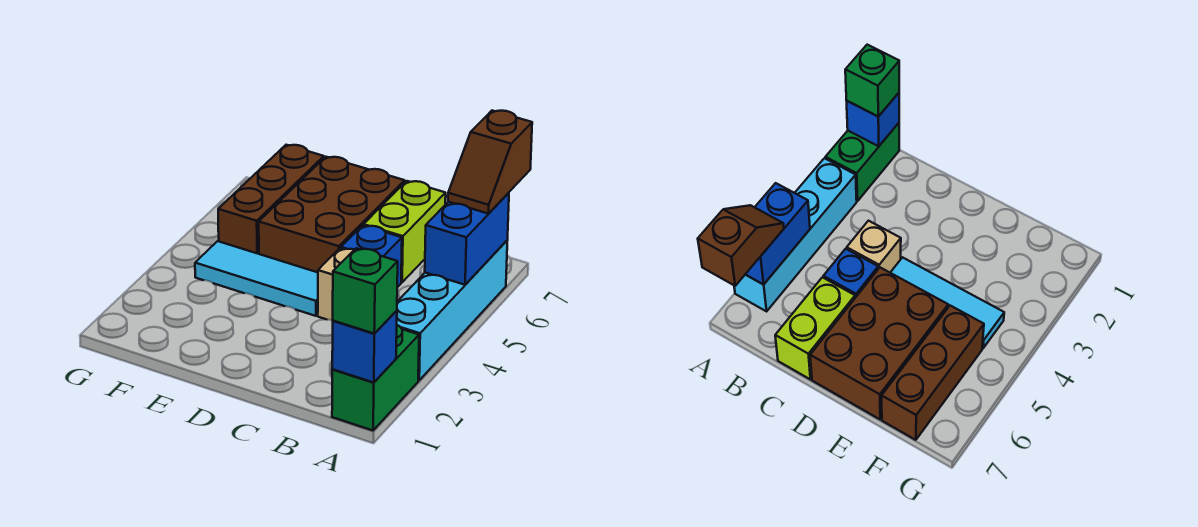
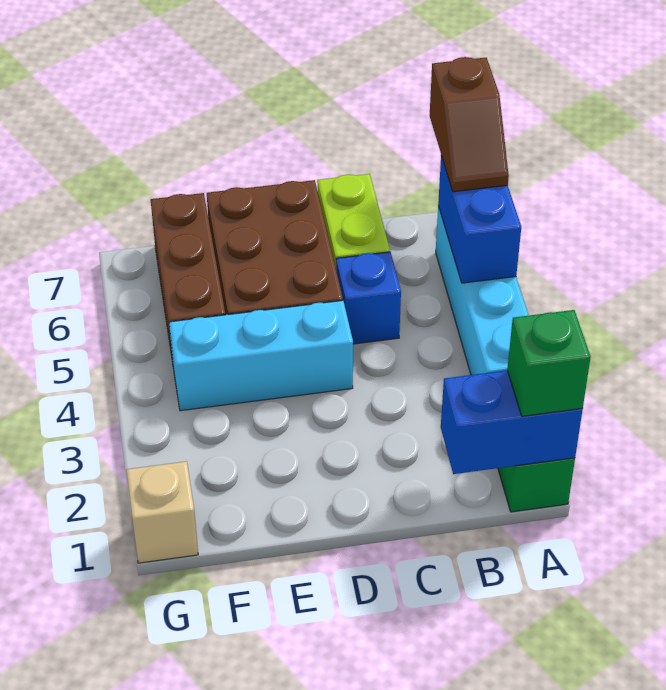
blue brick A1 level 2 -> blue brick A1:B1 level 2
tan brick C4 level 1 -> tan brick G1 level 1
cyan tile D4:F4 level 1 -> cyan brick D4:F4 level 1

